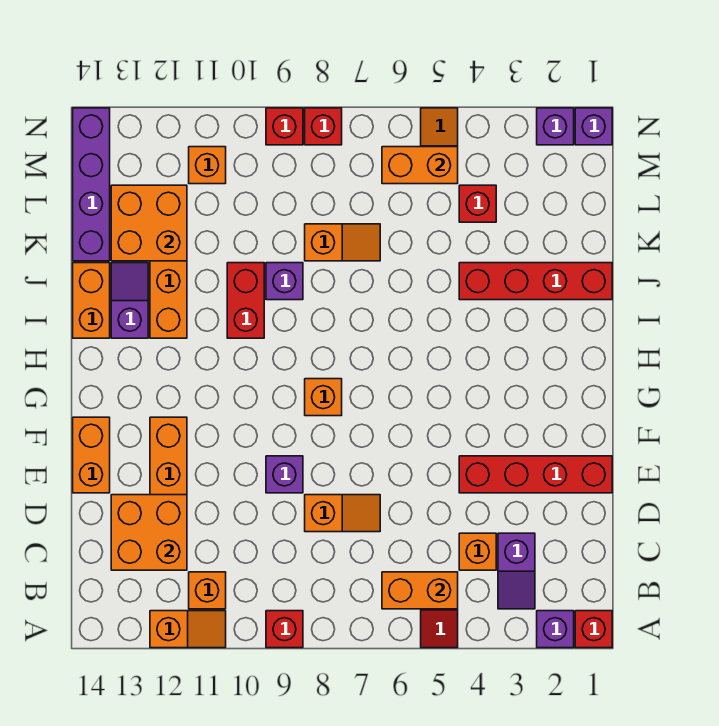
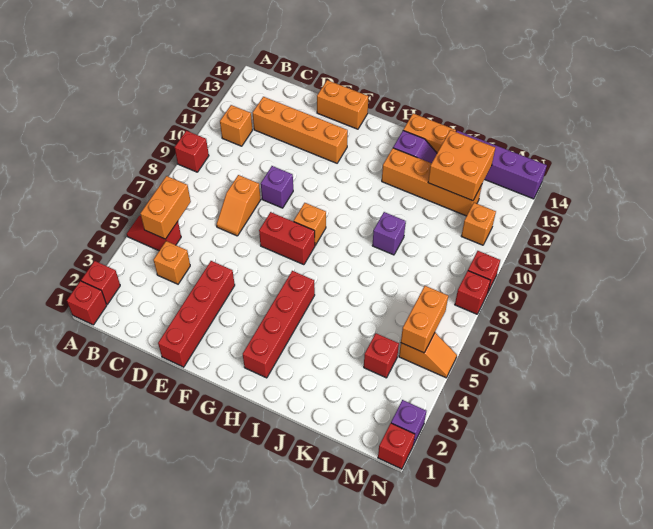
purple brick A2 level 1 -> red brick A2 level 1
orange slope A11:A12 level 1 top 12 -> none
purple slope B3:C3 level 1 top C -> none
orange brick C12:D13 level 2 -> none
red brick I10:J10 level 1 -> red brick F7:G7 level 1
red brick J1:J4 level 1 -> red brick H2:H5 level 1
orange slope K7:K8 level 1 top 8 -> none
purple brick N1 level 1 -> red brick N1 level 1

